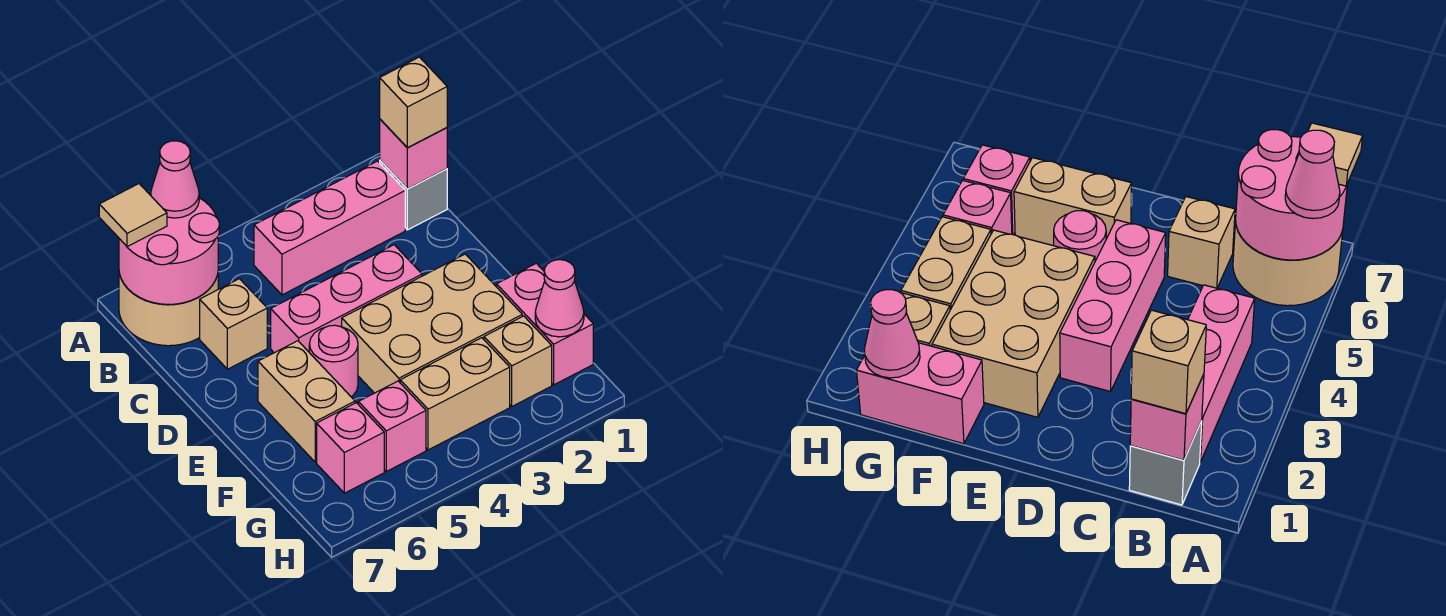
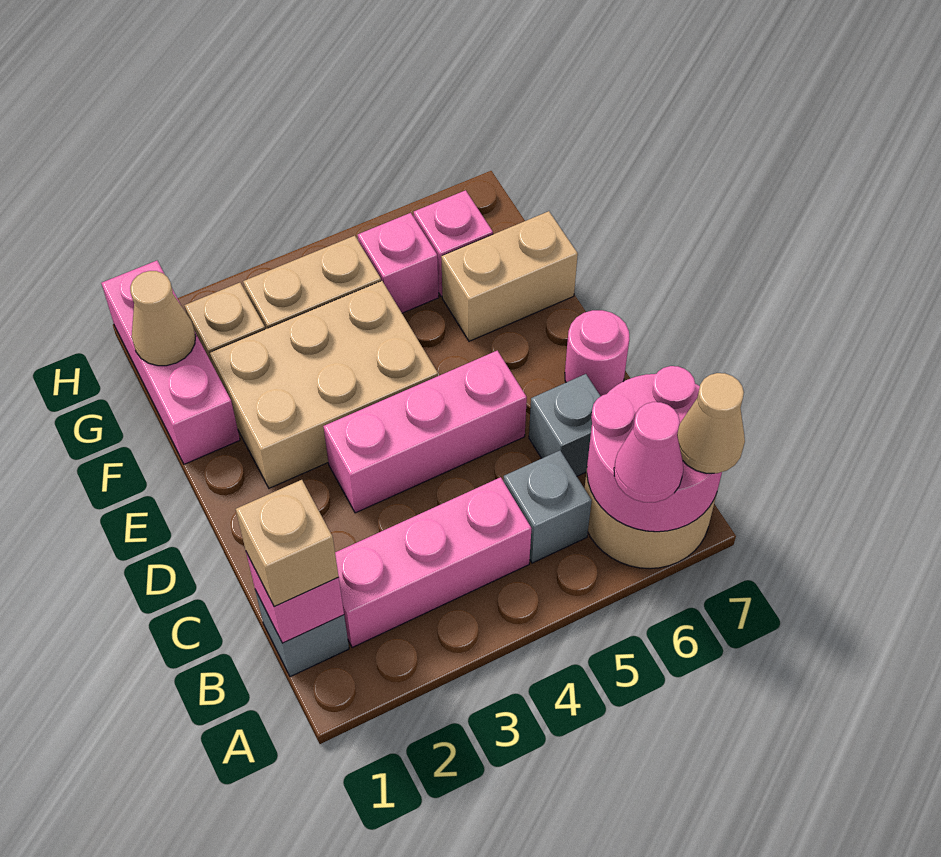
tan tile A7 level 3 -> tan cone A7 level 3
none -> grey brick B5 level 1
tan brick C6 level 1 -> grey brick C6 level 1
pink round brick E5 level 1 -> pink round brick D7 level 1
tan brick E6:F6 level 1 -> tan brick F6:F7 level 1
pink brick F1:G1 level 1 -> pink brick F1:H1 level 1
pink cone G1 level 2 -> tan cone G1 level 2

